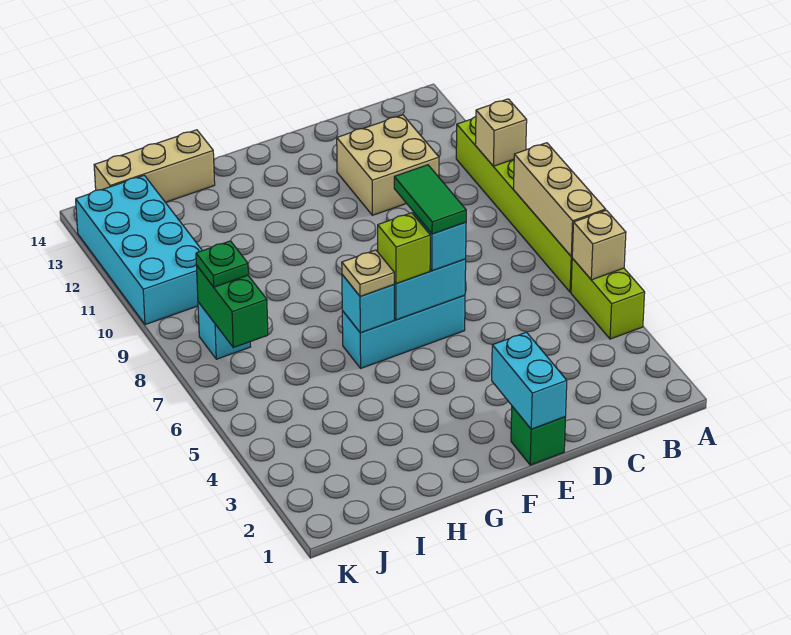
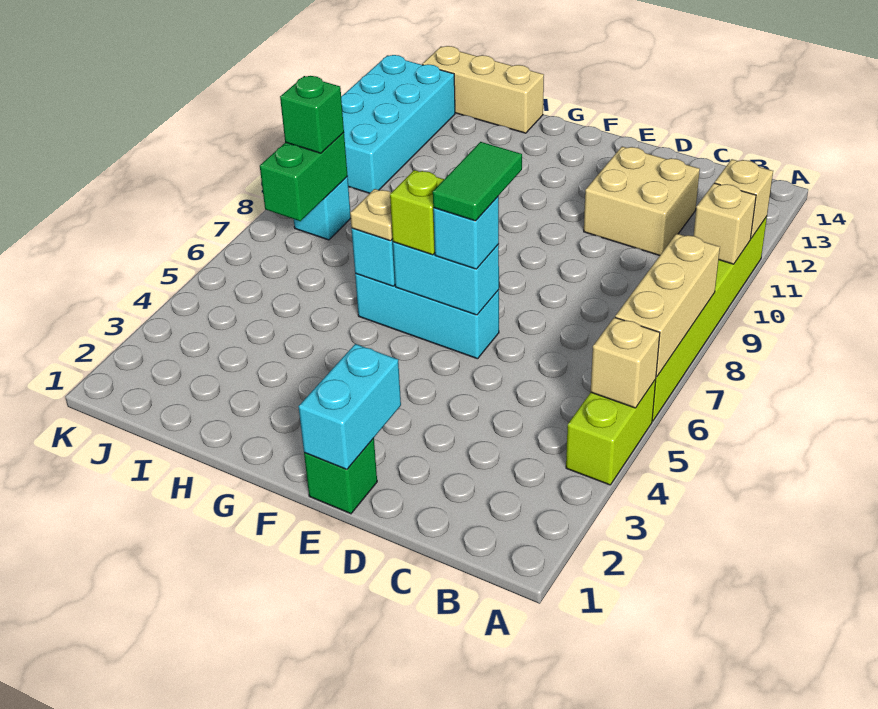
none -> tan brick A11 level 2
green plate J8 level 3 -> green brick J8 level 3

